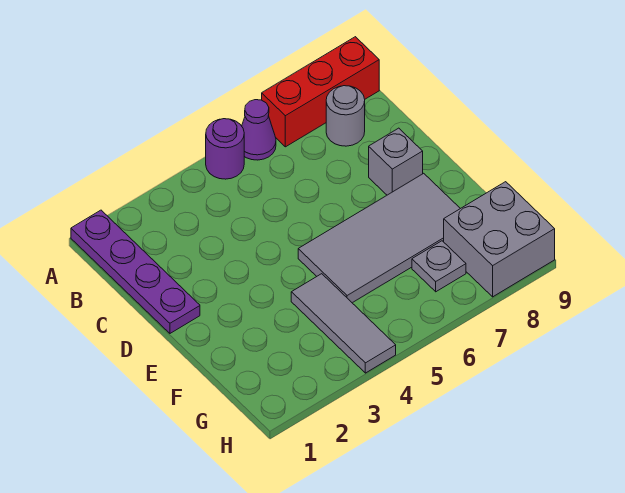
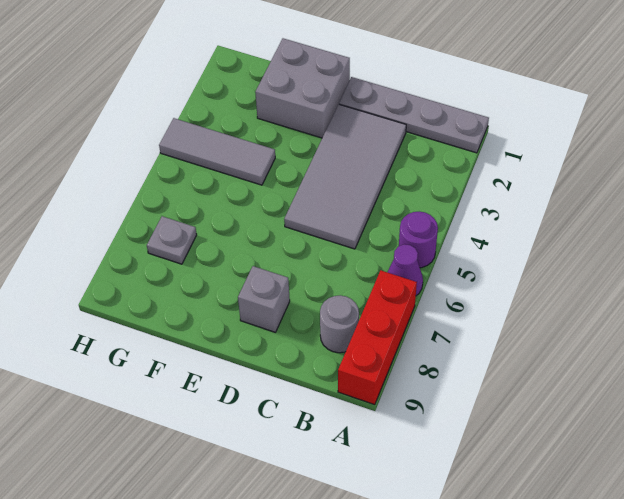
purple plate A1:D1 level 1 -> grey plate A1:D1 level 1
grey tile E5:F8 level 1 -> grey tile C2:D5 level 1
grey brick G8:H9 level 1 -> grey brick E1:F2 level 1

